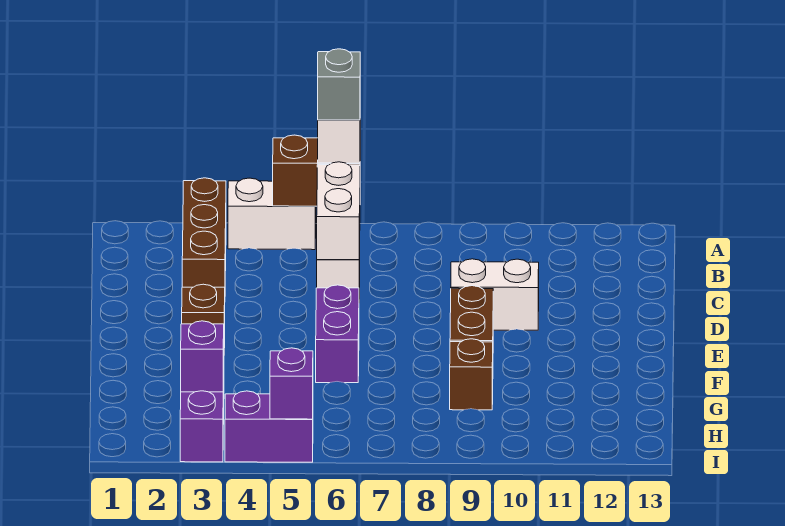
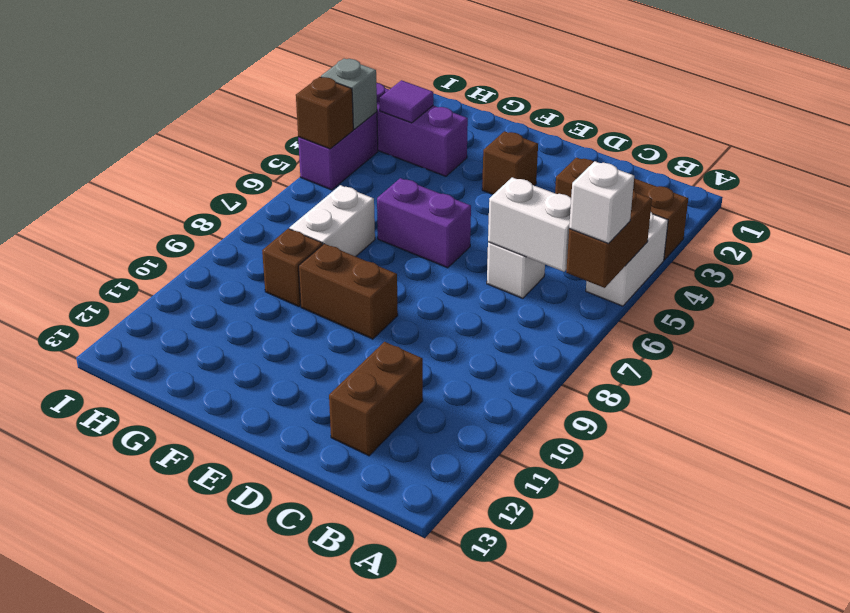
grey brick A6 level 4 -> grey brick I4 level 2
none -> brown brick C11:C12 level 1
white brick D9:D10 level 1 -> white brick G7:G8 level 1
purple brick H3 level 2 -> purple tile H3 level 2
purple brick I5 level 2 -> brown brick I5 level 2

